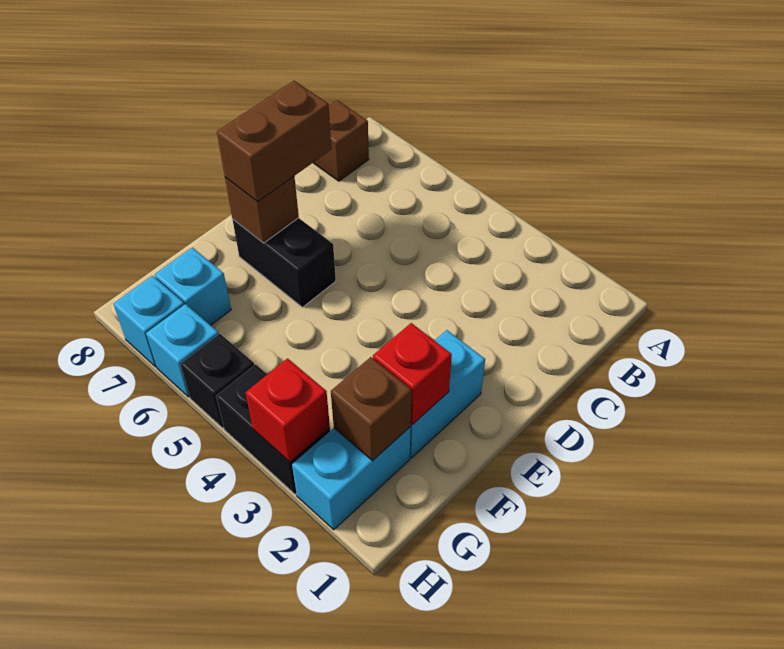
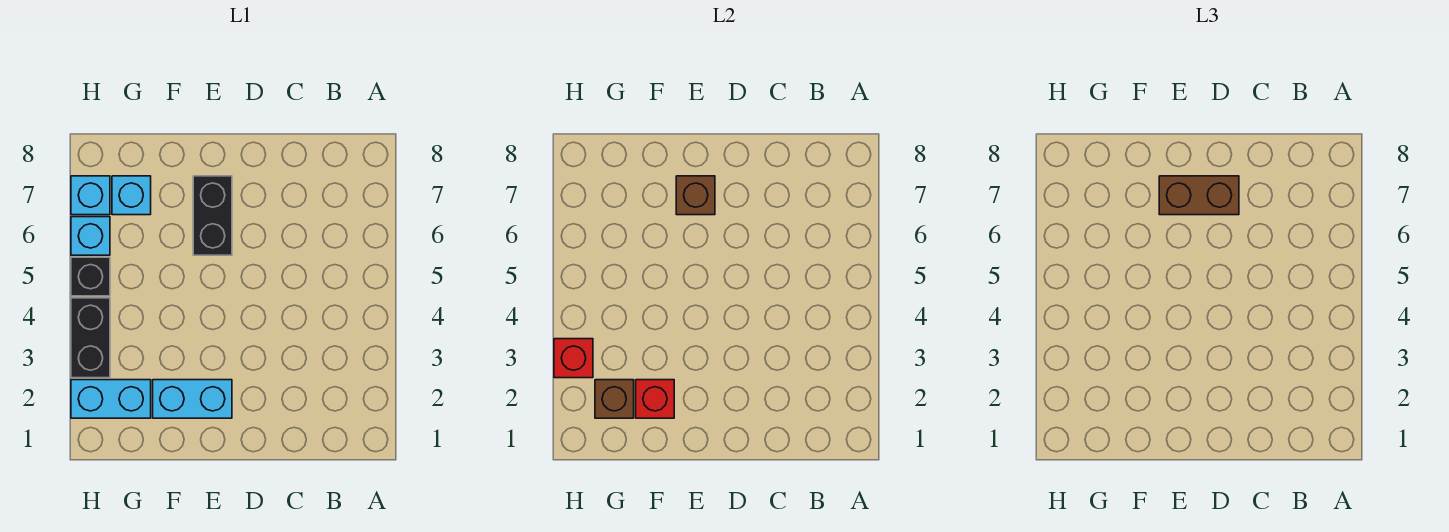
brown brick B8 level 1 -> none

